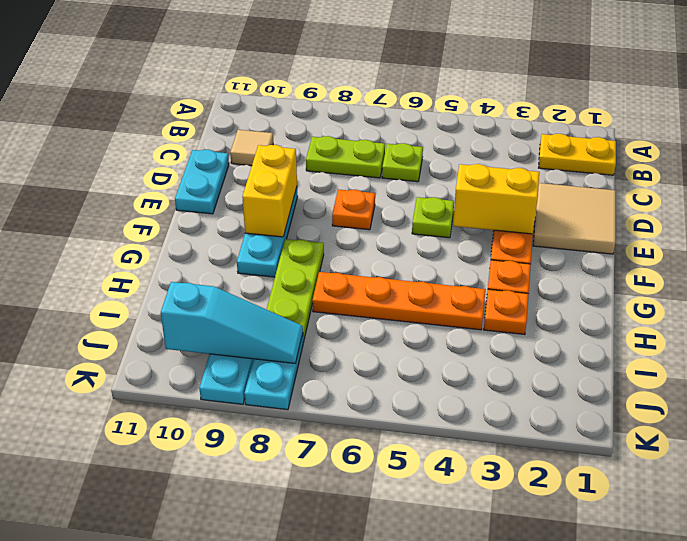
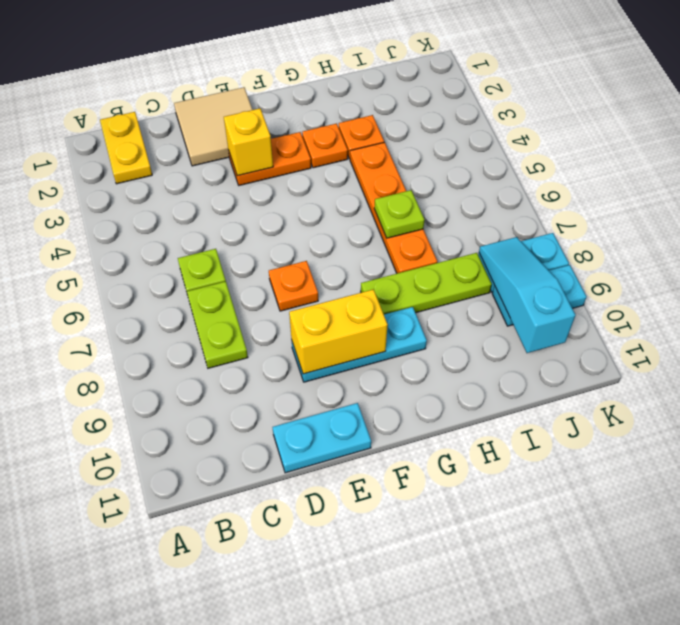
tan tile C10 level 1 -> none
yellow brick E3:E4 level 2 -> yellow brick E3 level 2
lime plate E5 level 1 -> lime plate H6 level 2

